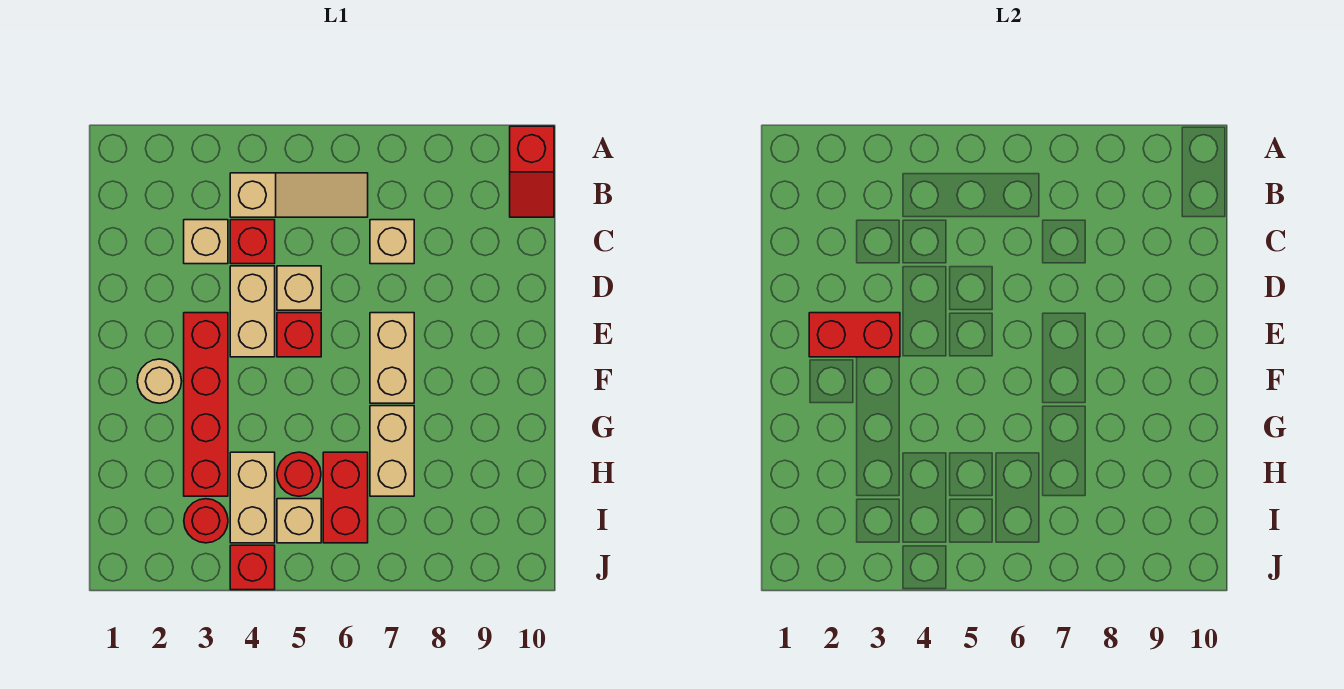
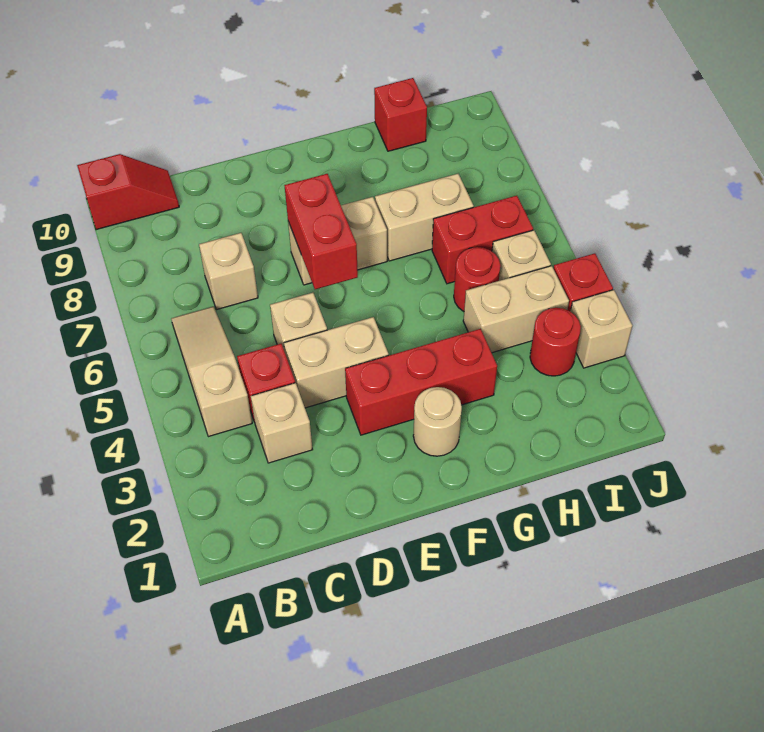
red brick E2:E3 level 2 -> red brick E6:E7 level 2
red brick E3:H3 level 1 -> red brick E3:G3 level 1
red brick E5 level 1 -> red brick H10 level 1
none -> tan brick J3 level 1

